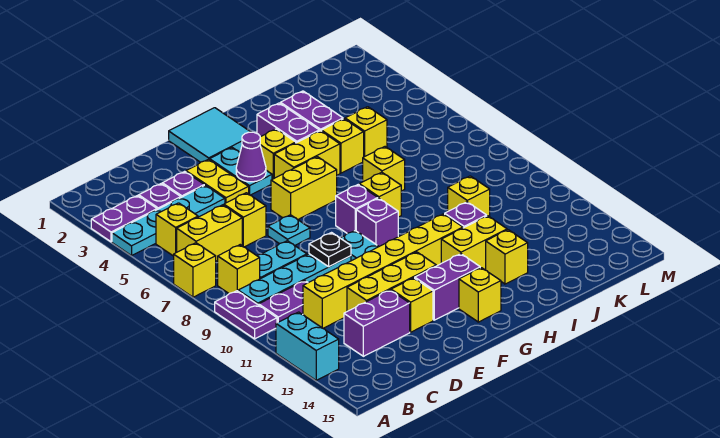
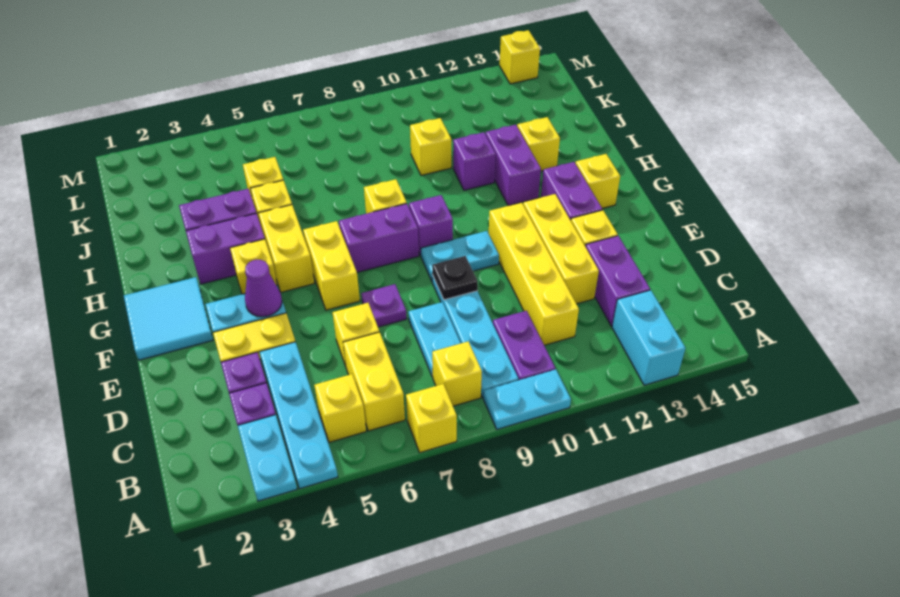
purple plate A3:B3 level 1 -> cyan plate A3:B3 level 1
purple plate A9:A10 level 1 -> cyan plate A9:A10 level 1
cyan brick A12:A13 level 1 -> cyan brick A13:B13 level 1
yellow brick C11:H11 level 1 -> yellow brick C11:F11 level 1
cyan plate E7 level 1 -> purple plate E7 level 1
purple brick G8 level 1 -> purple brick G7:G8 level 1
yellow brick H12:I12 level 1 -> purple brick H12:I12 level 1
yellow brick I7 level 1 -> yellow brick M14 level 1

